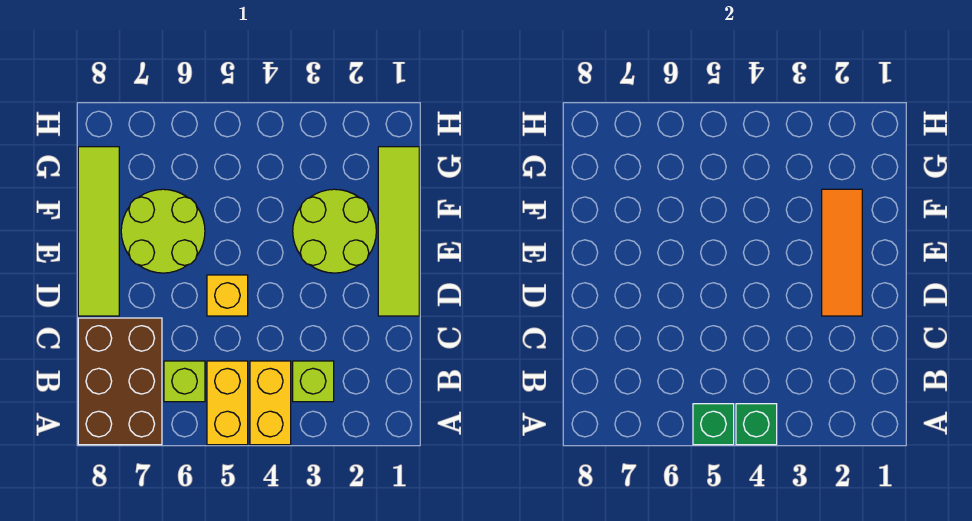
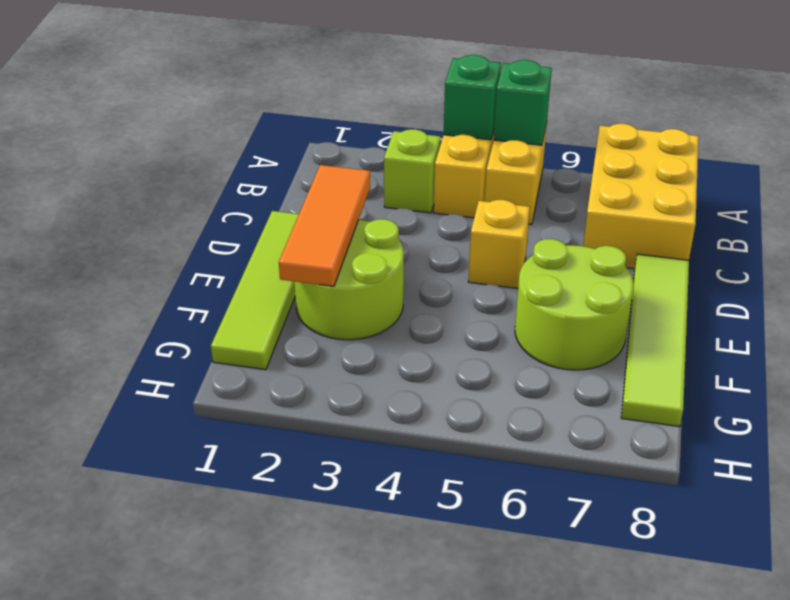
brown brick A7:C8 level 1 -> yellow brick A7:C8 level 1
lime brick B6 level 1 -> none

